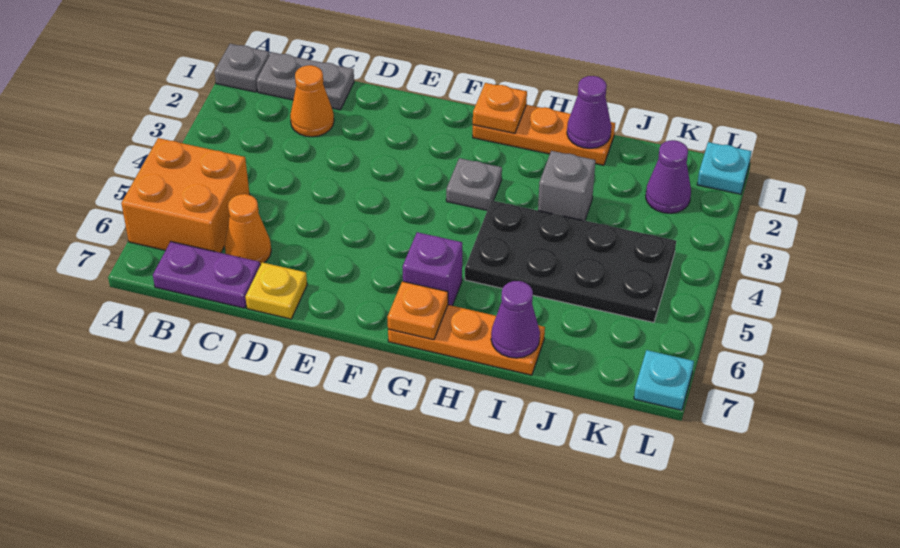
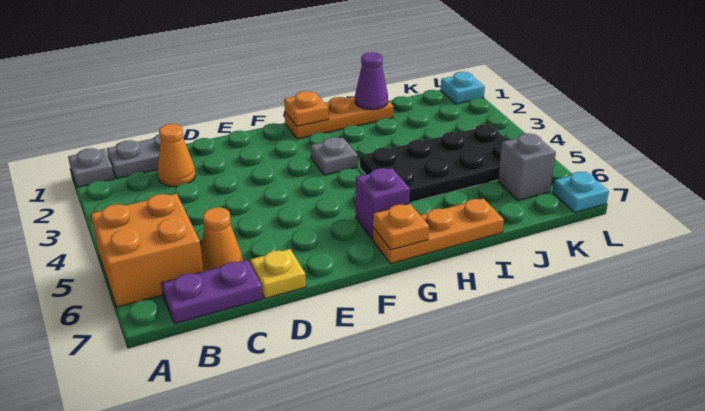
grey brick I3 level 1 -> grey brick K6 level 1
purple cone I7 level 2 -> none
purple cone K2 level 1 -> none

